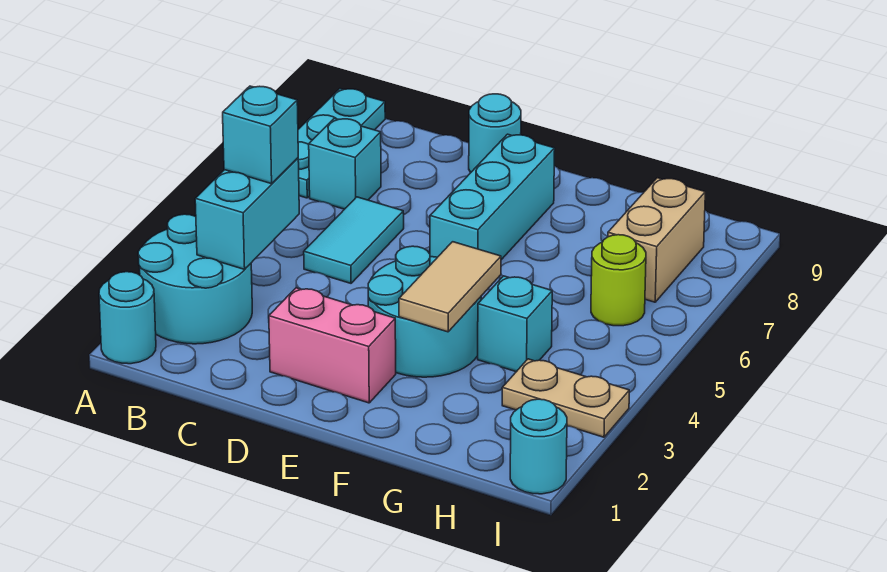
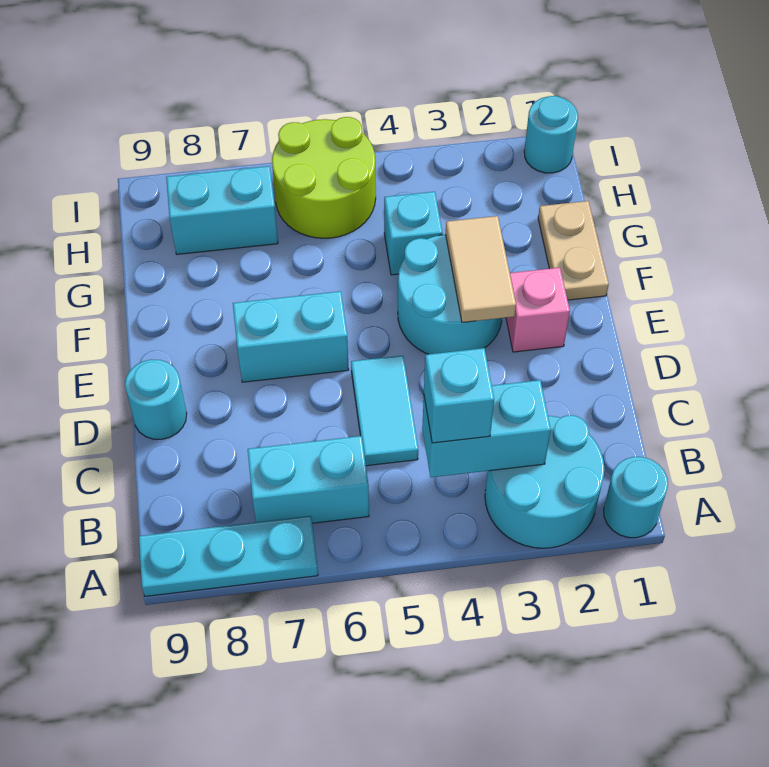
cyan brick B7 level 1 -> cyan brick B6:B7 level 1
cyan tile C5:C6 level 1 -> cyan tile C5:D5 level 1
pink brick D2:E2 level 1 -> pink brick E2 level 1
cyan brick E6:E8 level 1 -> cyan brick E6:E7 level 1
tan tile F3:F4 level 2 -> tan tile E3:F3 level 2
tan plate H3:I3 level 1 -> tan plate F1:G1 level 1
lime round brick H6 level 1 -> lime round brick H5:I6 level 1
tan brick H7:H8 level 1 -> cyan brick H7:H8 level 1

